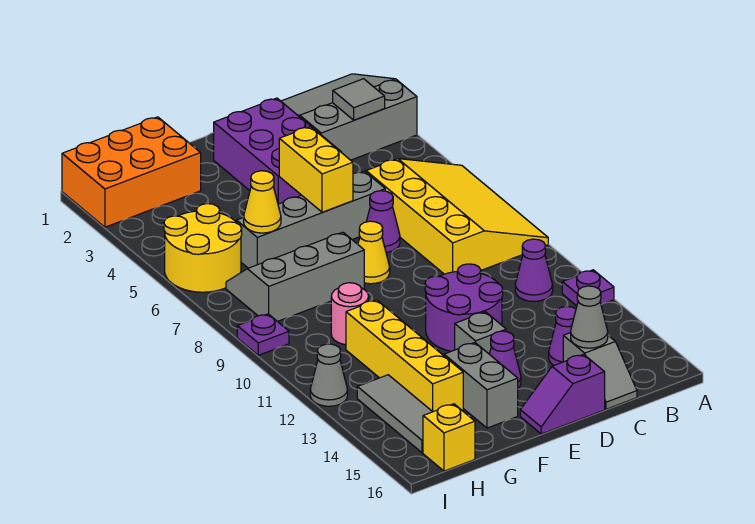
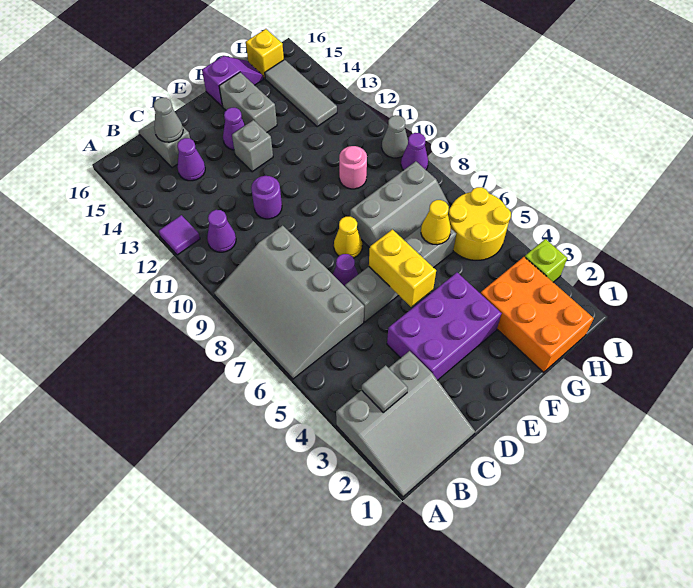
yellow slope A6:C9 level 1 top C -> grey slope A6:C9 level 1 top C
purple plate A12 level 1 -> purple tile A12 level 1
purple brick D2:E4 level 1 -> purple brick D3:F4 level 1
purple round brick D11:E12 level 1 -> purple round brick D11 level 1
purple slope D16:E16 level 1 top D -> purple slope F16:G16 level 1 top F
orange brick G1:I2 level 1 -> orange brick G1:H3 level 1
yellow brick G11:G14 level 1 -> none
none -> lime brick I3 level 1
purple plate I9 level 1 -> purple cone I9 level 1
grey cone I12 level 1 -> grey cone I10 level 1

